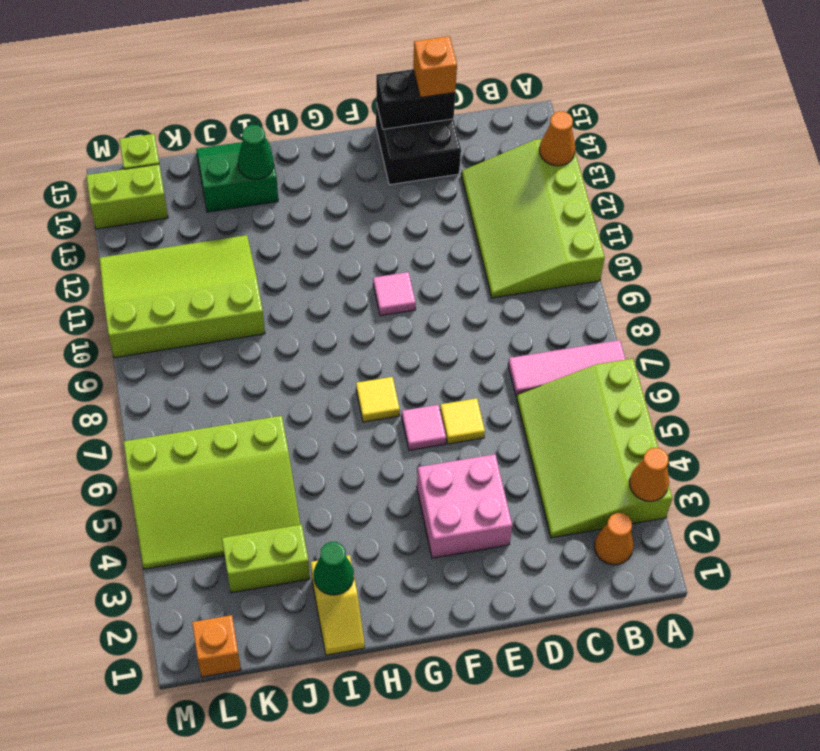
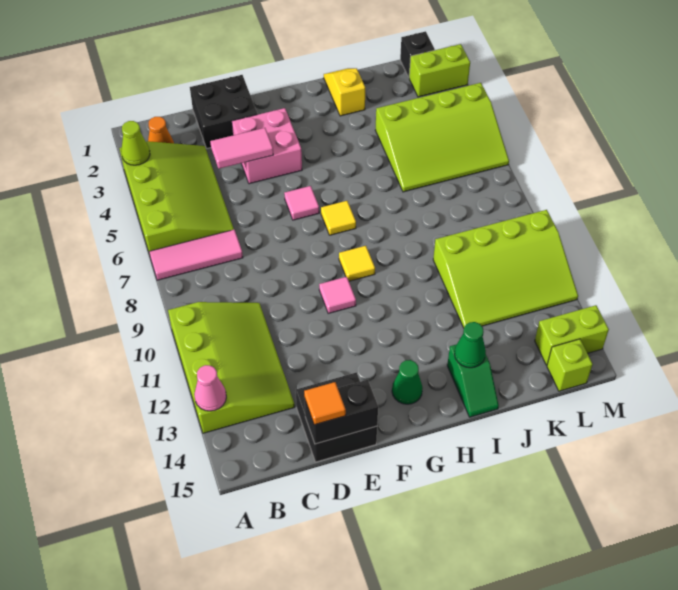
orange cone A3 level 2 -> lime cone A3 level 2
orange cone A13 level 2 -> pink cone A13 level 2
none -> black brick D1:E2 level 1
none -> pink tile D4:E4 level 2
orange brick D15 level 3 -> orange tile D15 level 3
yellow tile E6 level 1 -> yellow tile G9 level 1
green cone I2 level 2 -> green cone G14 level 1
green slope I14:J15 level 1 top 14 -> green slope I14:I15 level 1 top 14
lime brick J3:K3 level 1 -> lime brick L2:M2 level 1
lime slope J4:M6 level 1 top 6 -> lime slope J4:M6 level 1 top 4
orange brick L1 level 1 -> black brick L1 level 1

